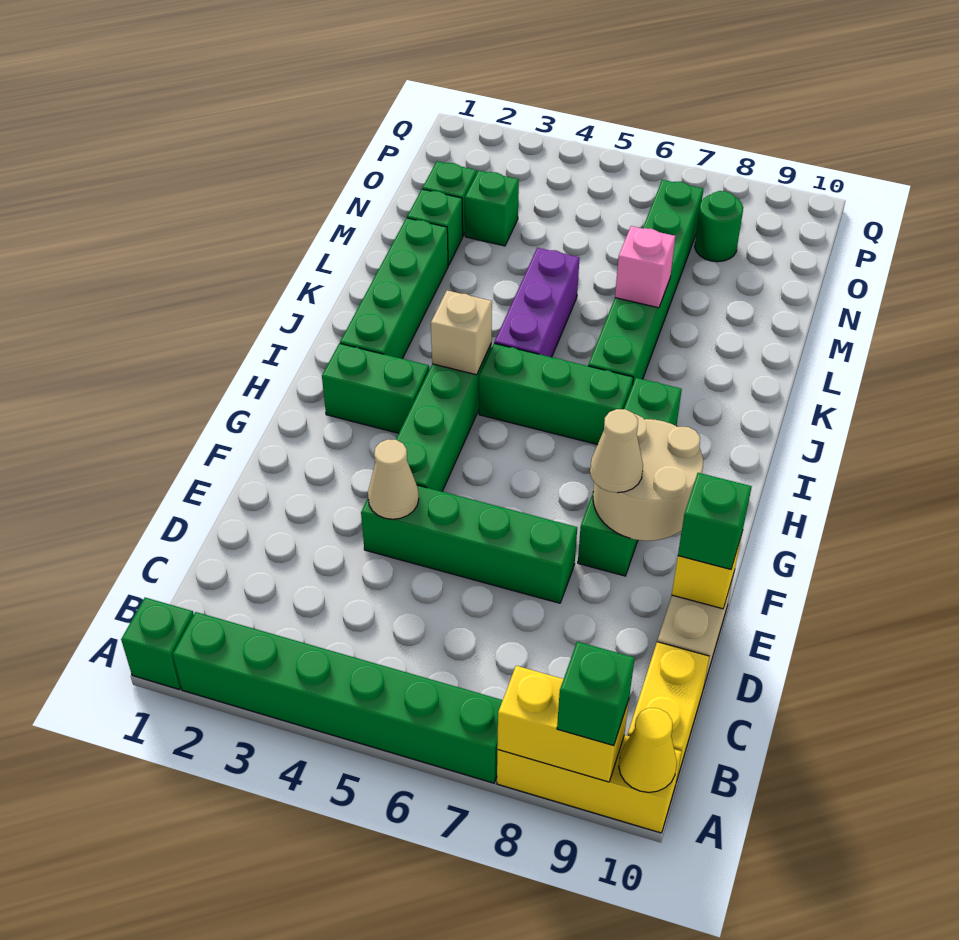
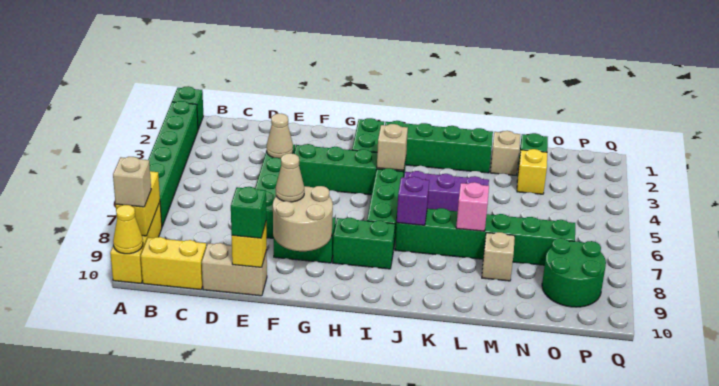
green brick A9 level 3 -> tan brick A9 level 3
none -> purple brick J7 level 2
green brick M2 level 1 -> tan brick M2 level 1
none -> tan brick M8 level 1
green brick N3 level 1 -> yellow brick N3 level 1
green round brick O8 level 1 -> green round brick O8:P9 level 1

